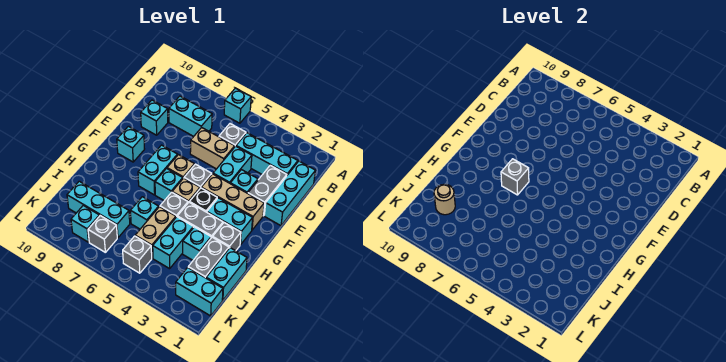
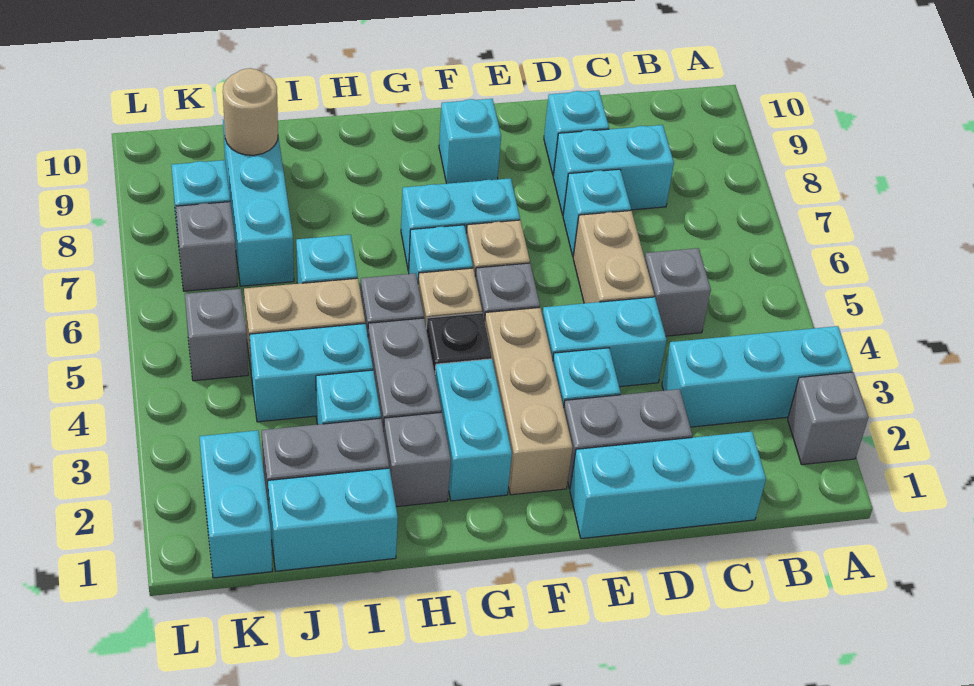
cyan brick A6 level 1 -> cyan brick D7 level 1
cyan brick C2:C4 level 1 -> cyan brick A3:C3 level 1
cyan brick C7:C8 level 1 -> cyan brick C8:D8 level 1
grey brick G7 level 2 -> grey brick A2 level 1

